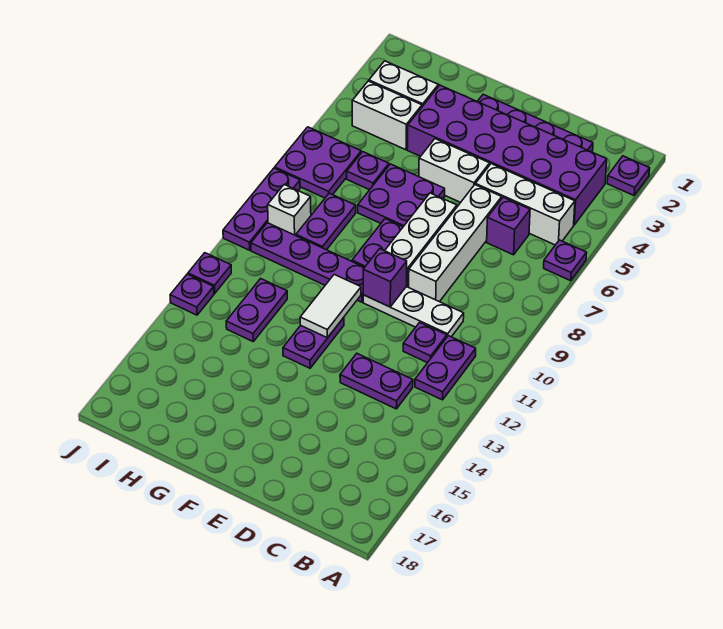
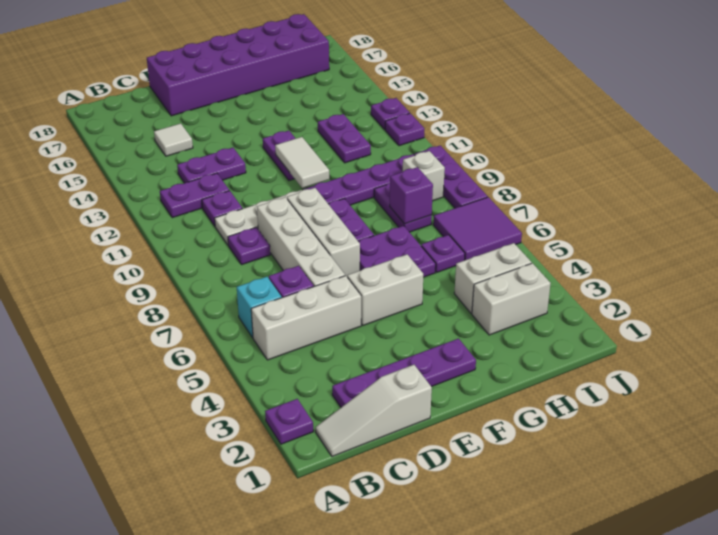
purple plate A6 level 1 -> purple plate C9 level 1
none -> white slope B1:D1 level 1 top D
purple brick B3:G4 level 1 -> purple brick D17:I18 level 1
none -> cyan brick B6 level 1
purple plate B11:B12 level 1 -> purple plate B12:C12 level 1
none -> white tile C15 level 1
purple brick E10 level 2 -> purple brick H8 level 2
purple plate I6:J7 level 1 -> purple tile I6:J7 level 1

